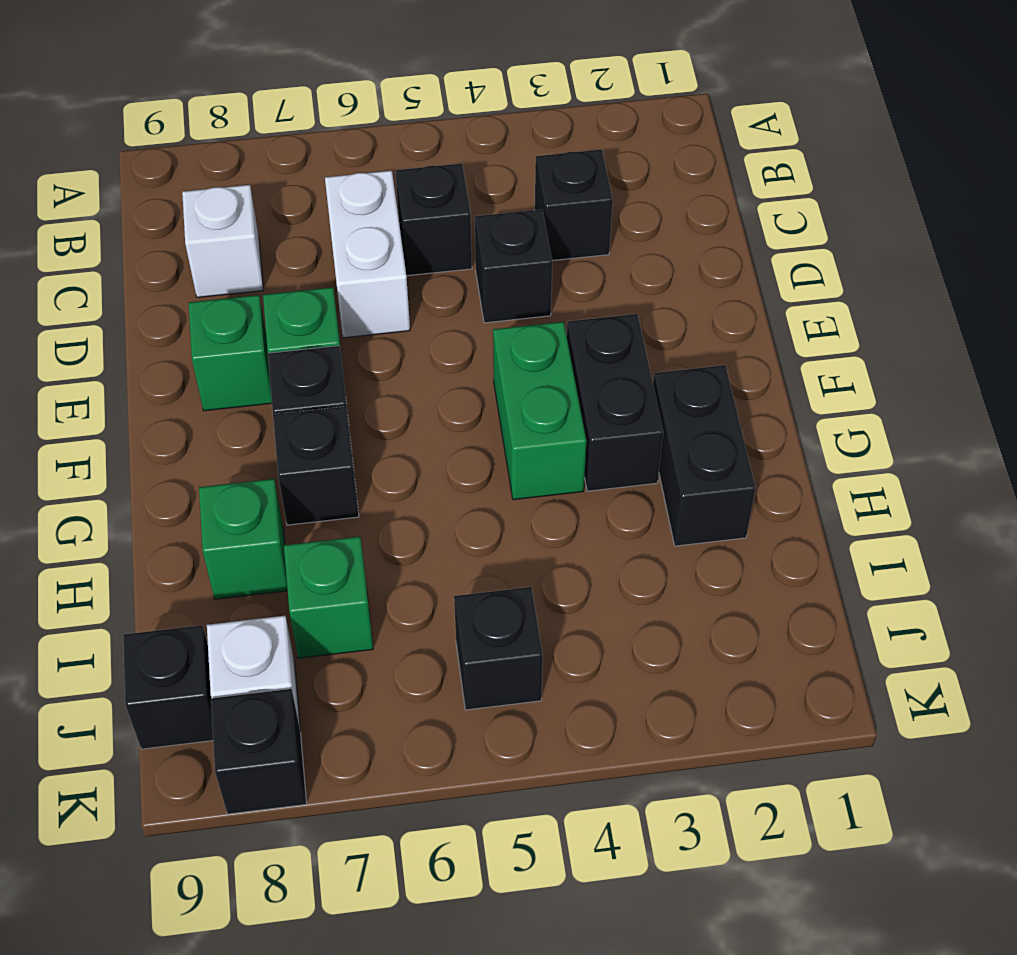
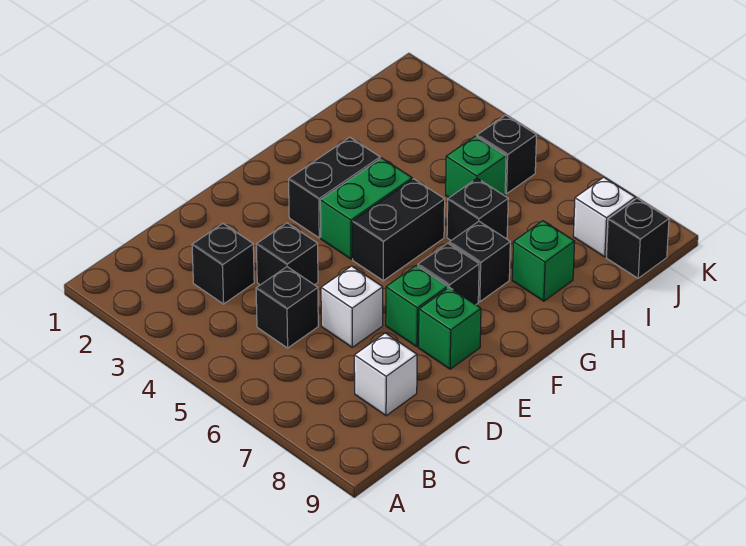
white brick C6:D6 level 1 -> white brick D6 level 1
black brick G2:H2 level 1 -> black brick F5:G5 level 1
green brick I7 level 1 -> green brick I5 level 1
black brick K8 level 1 -> black brick H6 level 1

